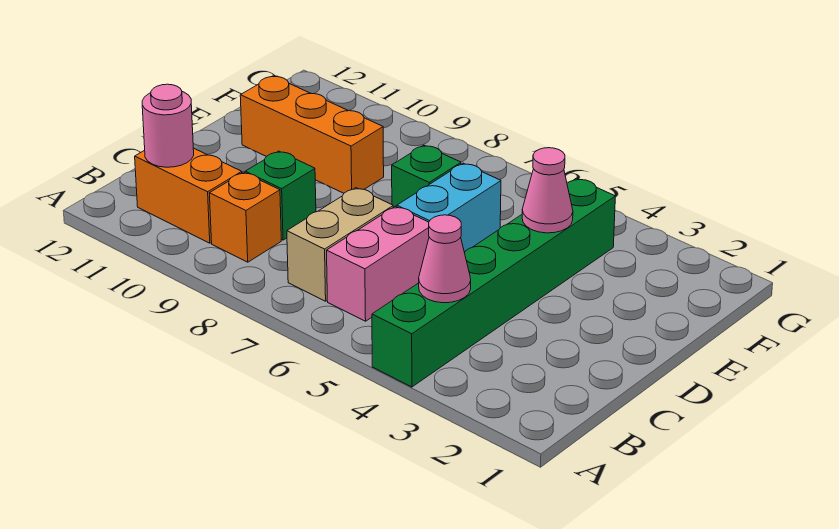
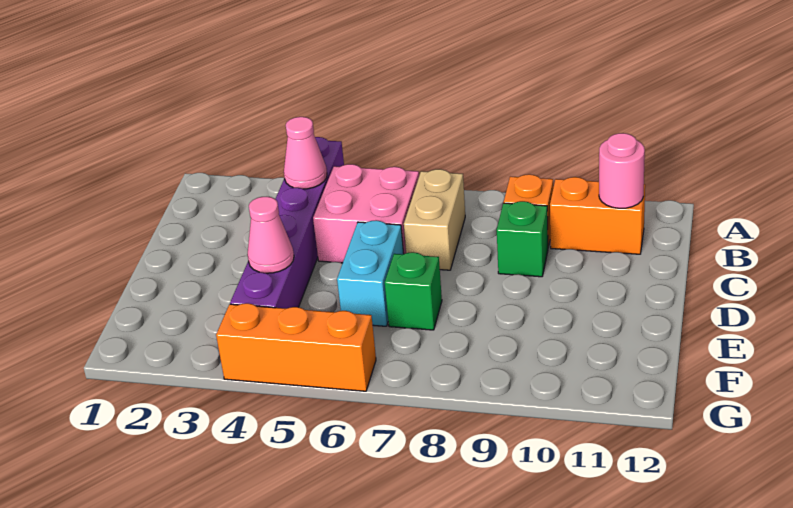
green brick A4:F4 level 1 -> purple brick A4:F4 level 1
pink brick B6:C6 level 1 -> pink brick B5:C6 level 1
orange brick E9:E11 level 1 -> orange brick G4:G6 level 1

